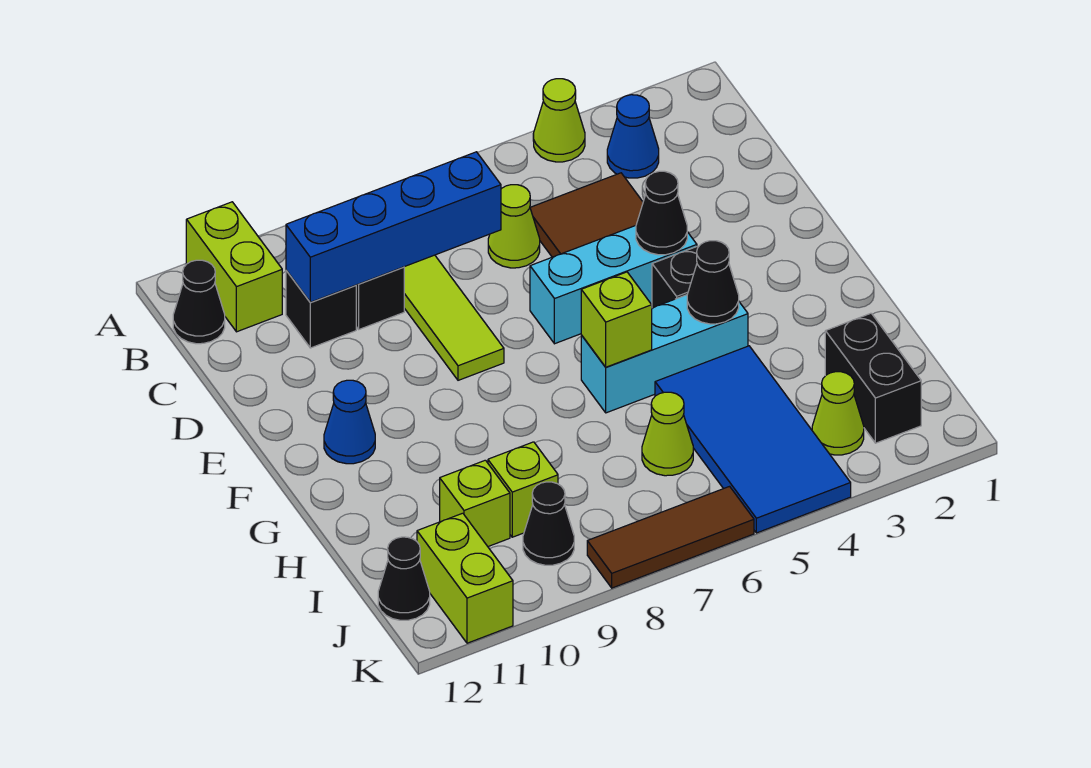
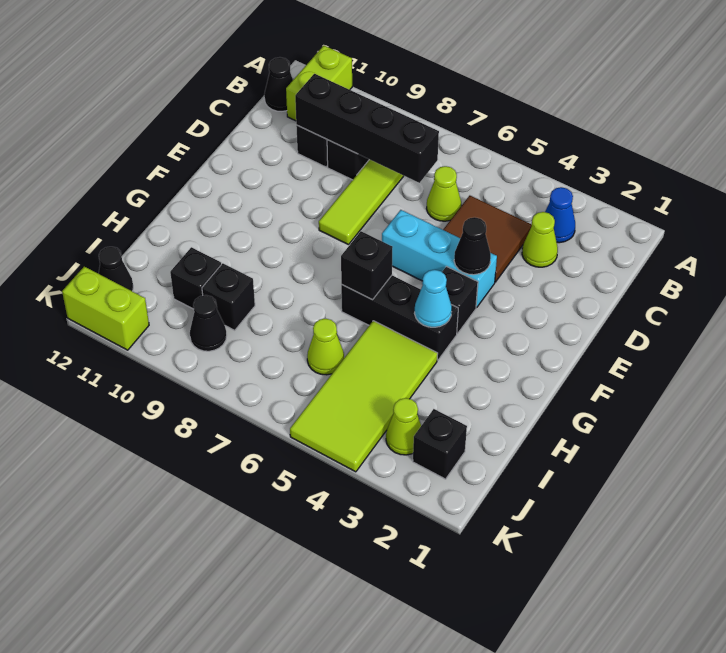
lime cone A4 level 1 -> lime cone C3 level 1
blue brick C7:C10 level 2 -> black brick C7:C10 level 2
blue cone F11 level 1 -> none
cyan brick G4:G6 level 1 -> black brick G4:G6 level 1
black cone G4 level 2 -> cyan cone G4 level 2
lime brick G6 level 2 -> black brick G6 level 2
blue tile H4:K5 level 1 -> lime tile H4:K5 level 1
black brick I2:J2 level 1 -> black brick J2 level 1
lime brick I9 level 1 -> black brick I9 level 1
lime brick I10 level 1 -> black brick I10 level 1
lime brick J11:K11 level 1 -> lime brick K11:K12 level 1
brown tile K6:K8 level 1 -> none

